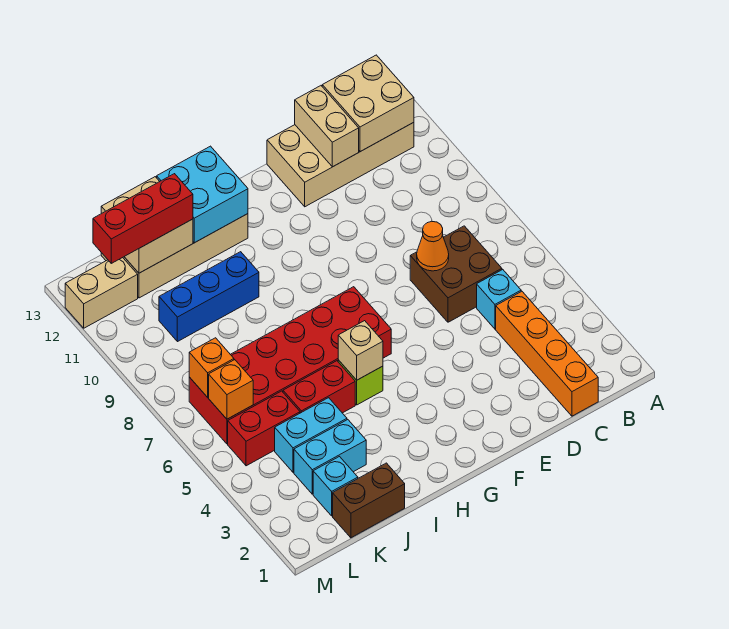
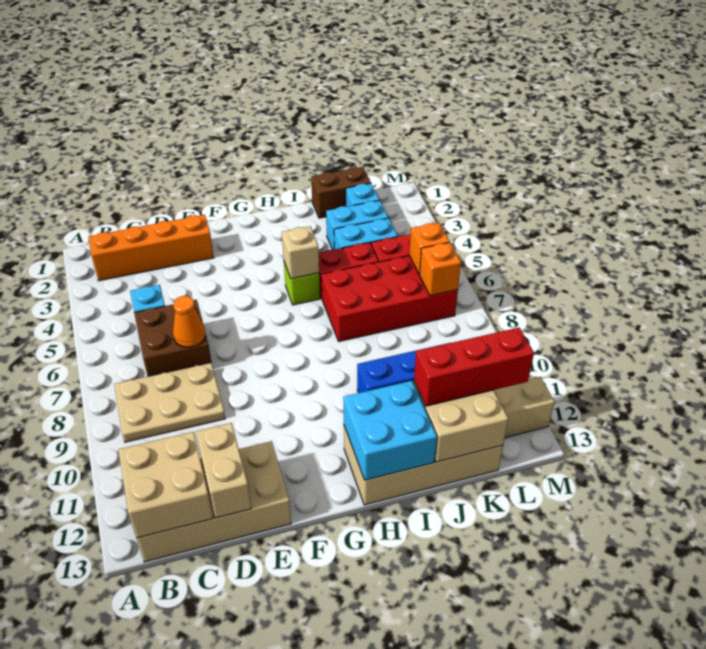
none -> tan plate B8:D9 level 1
orange brick C1:C4 level 1 -> orange brick B2:E2 level 1
red brick G6:L7 level 1 -> red brick I6:L7 level 1

